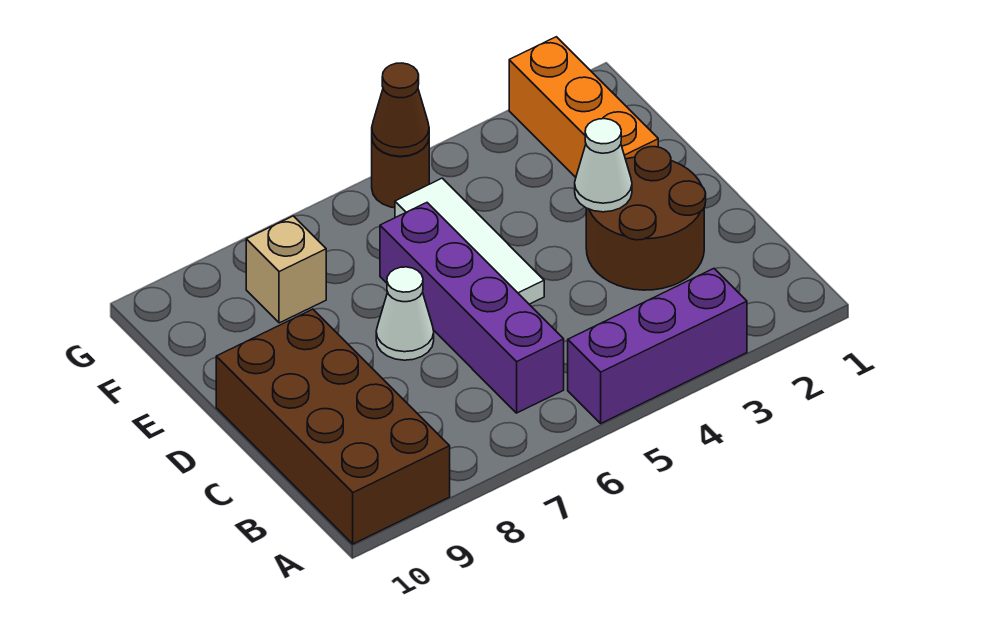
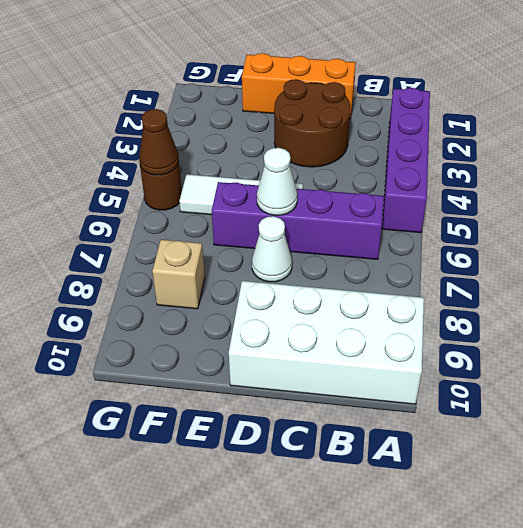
purple brick A3:A5 level 1 -> purple brick A2:A5 level 1
brown brick A9:D10 level 1 -> white brick A9:D10 level 1
white cone D3 level 2 -> white cone D6 level 2
orange brick E2:G2 level 1 -> orange brick C1:E1 level 1

